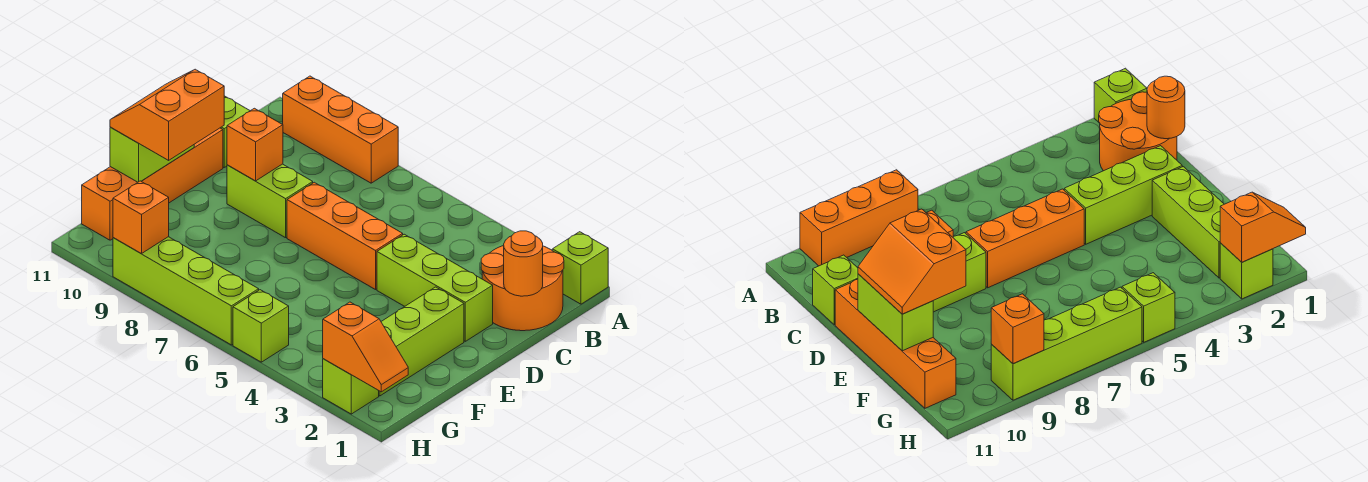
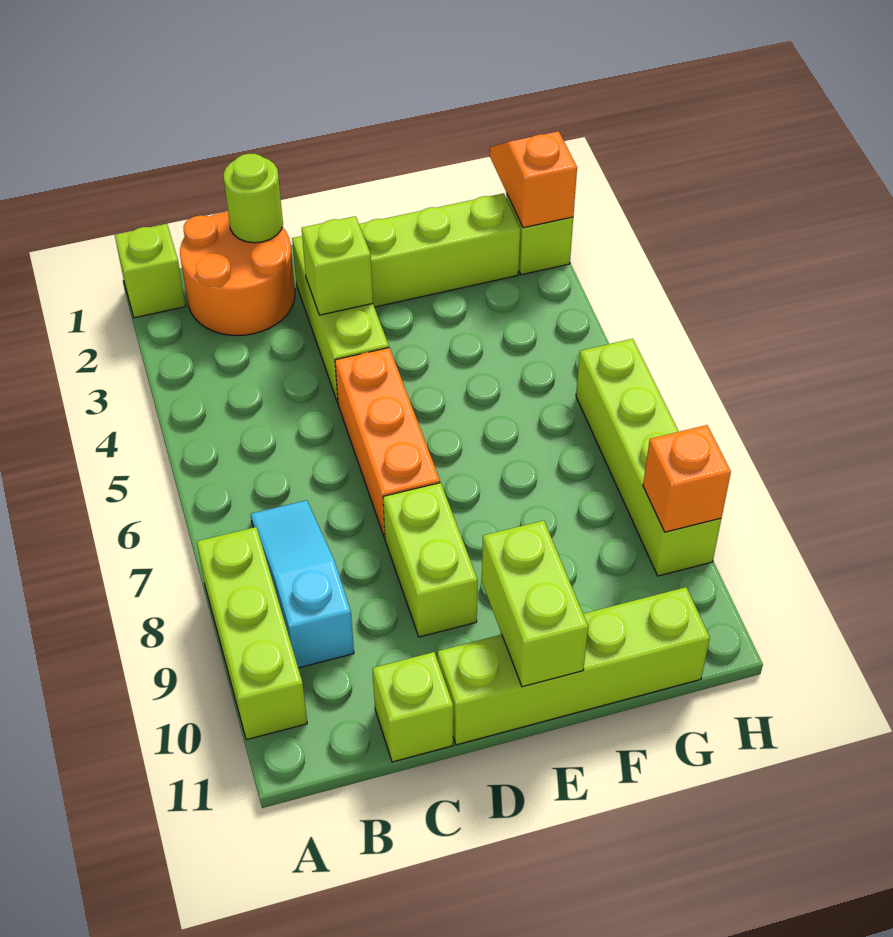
orange brick A8:A10 level 1 -> lime brick A8:A10 level 1
none -> cyan slope B7:B9 level 1 top 9
orange round brick C1 level 2 -> lime round brick C1 level 2
orange brick D9 level 2 -> none
orange brick D11:G11 level 1 -> lime brick D11:G11 level 1
orange slope E10:F11 level 3 top 10 -> none
lime brick E11:F11 level 2 -> lime brick E10:E11 level 2
lime brick H5 level 1 -> lime brick D3 level 2

